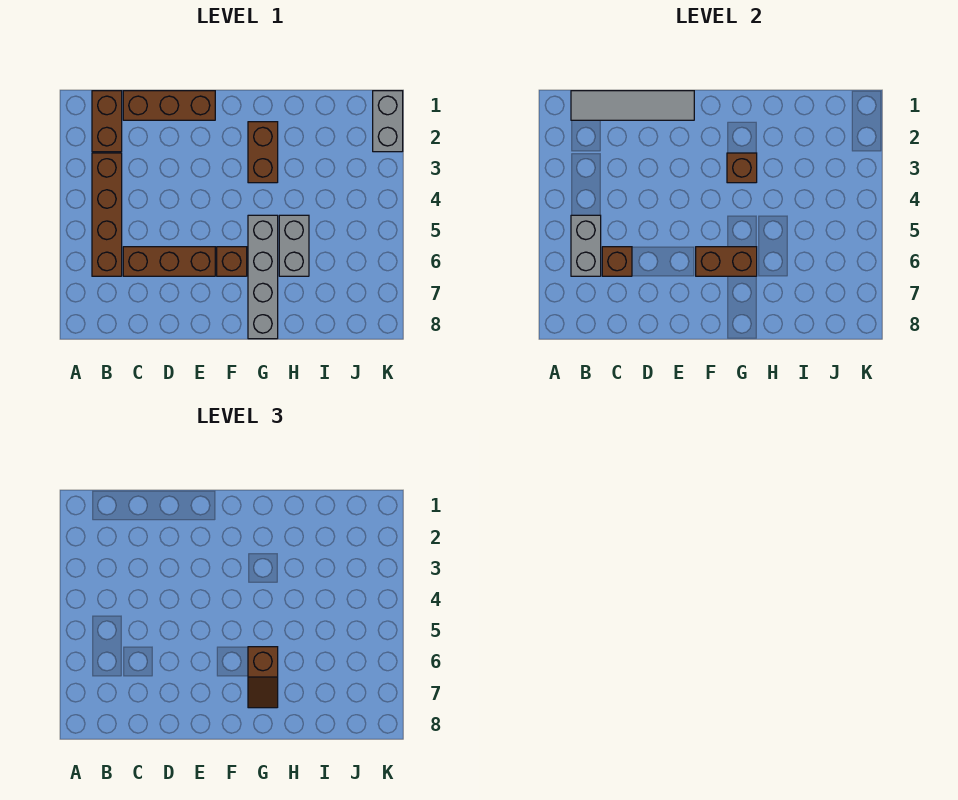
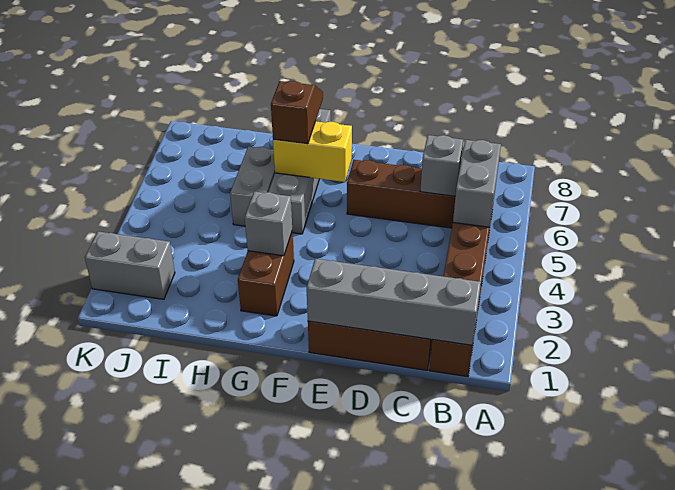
grey tile B1:E1 level 2 -> grey brick B1:E1 level 2
brown brick C6 level 2 -> grey brick C6 level 2
brown brick F6 level 1 -> none
brown brick F6:G6 level 2 -> yellow brick F6:G6 level 2
brown brick G3 level 2 -> grey brick G3 level 2
grey brick K1:K2 level 1 -> grey brick J2:K2 level 1

